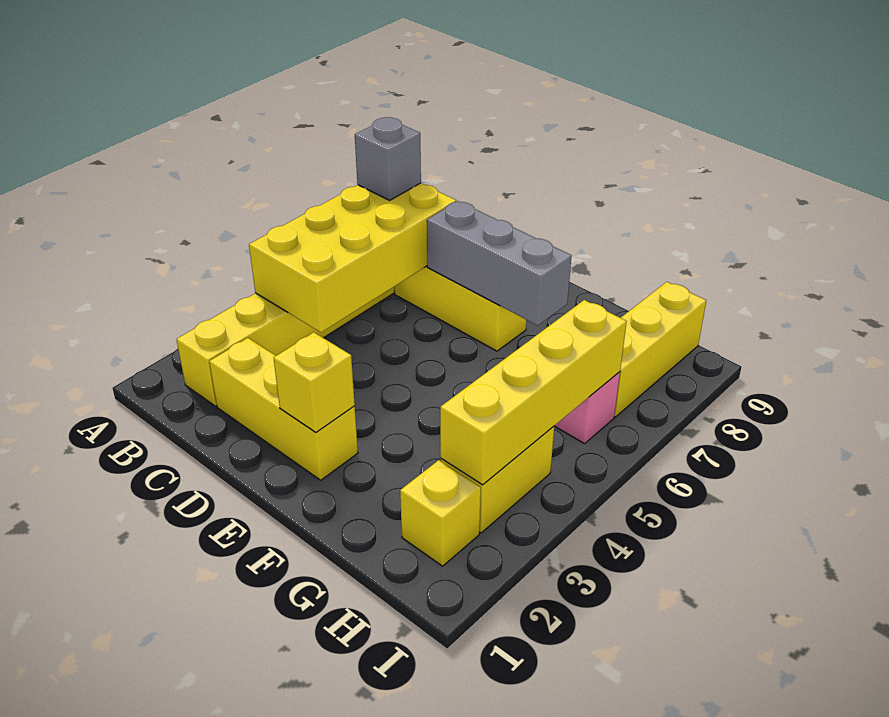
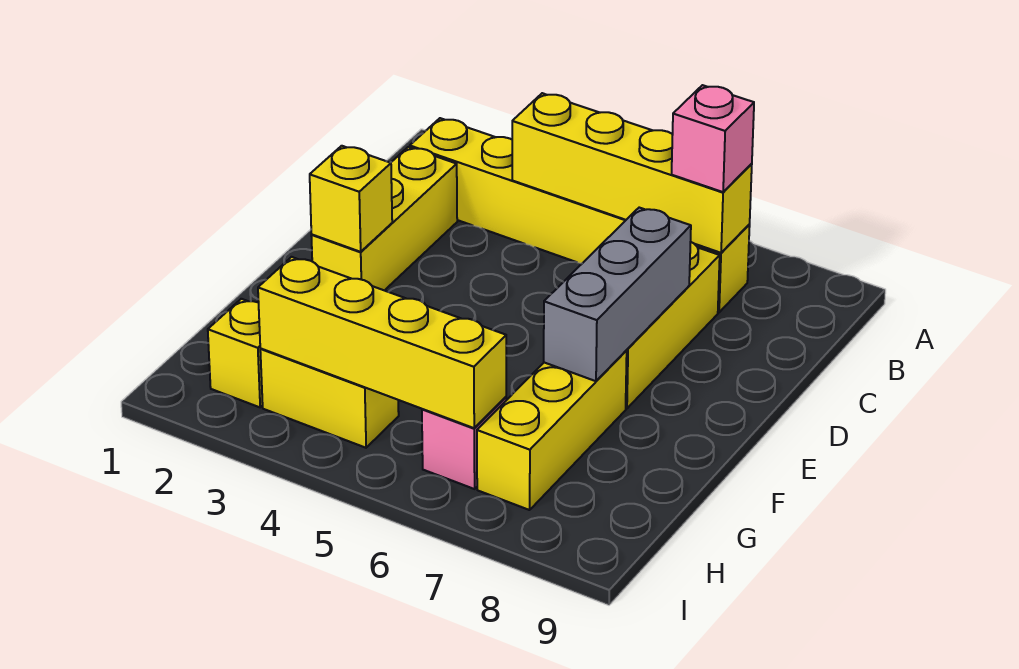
yellow brick B4:C7 level 2 -> yellow brick B4:B7 level 2
grey brick B7 level 3 -> pink brick B7 level 3
yellow brick H7:H9 level 1 -> yellow brick F7:H7 level 1

